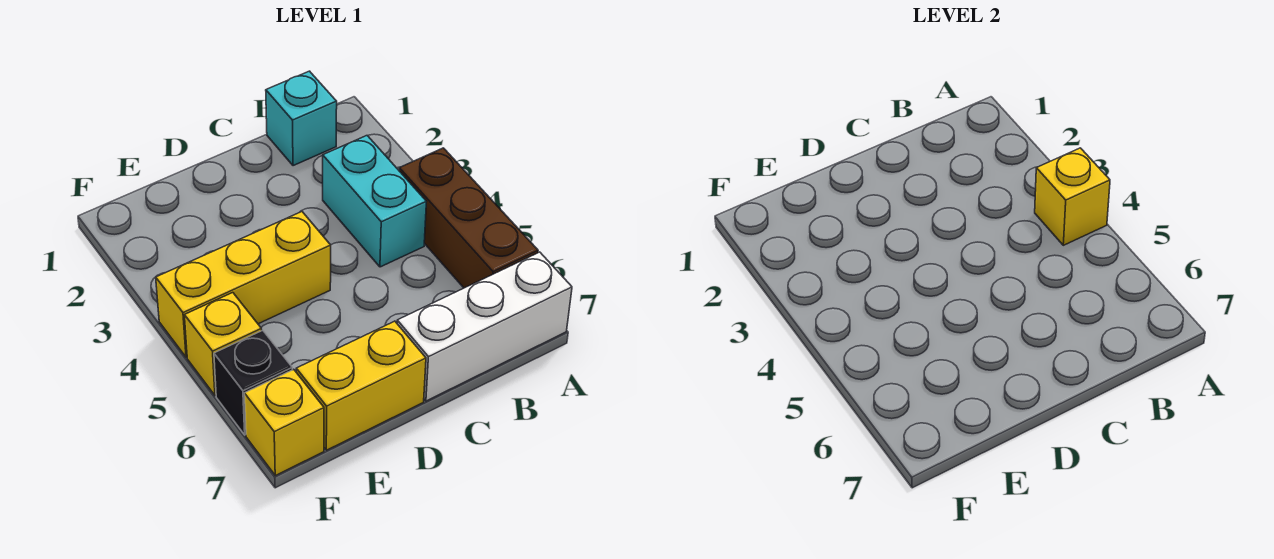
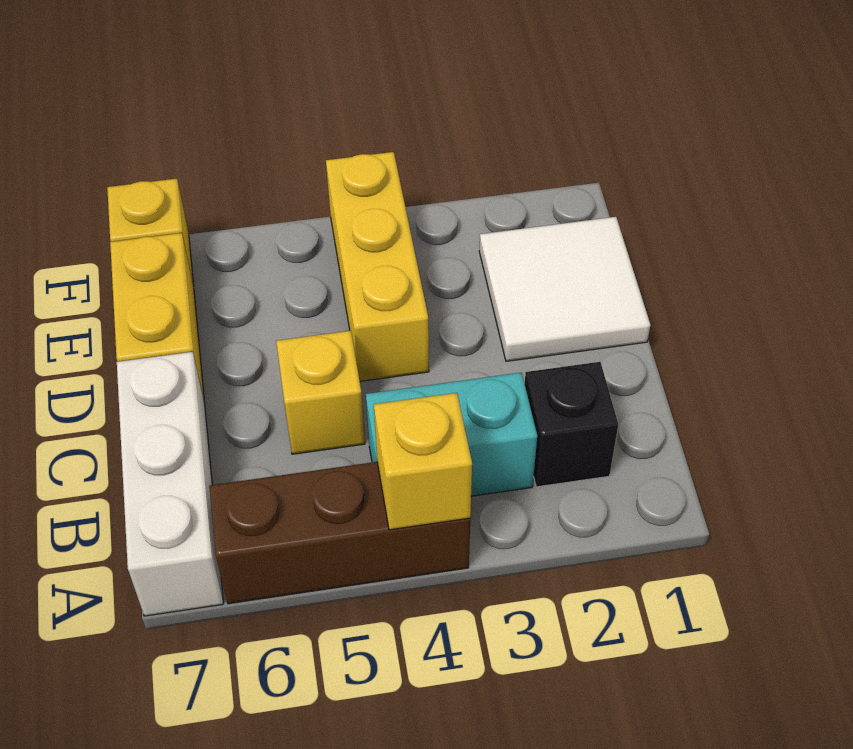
cyan brick B1 level 1 -> none
none -> white tile D1:E2 level 1
yellow brick F5 level 1 -> yellow brick C5 level 1
black brick F6 level 1 -> black brick B2 level 1

